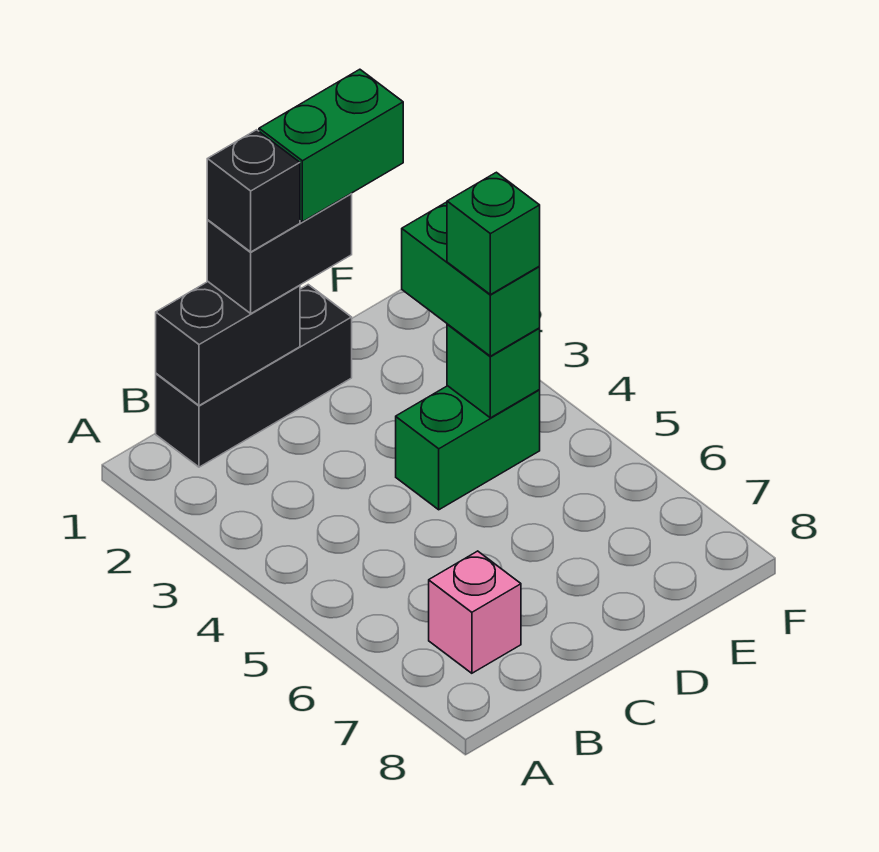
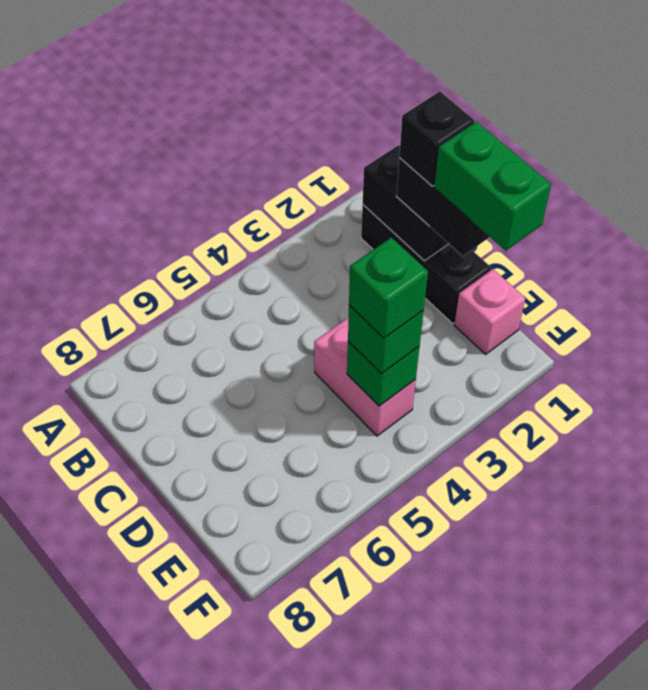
pink brick B7 level 1 -> pink brick E1 level 1
green brick D4:E4 level 1 -> pink brick D4:E4 level 1
green brick E3:E4 level 3 -> green brick E4 level 3

